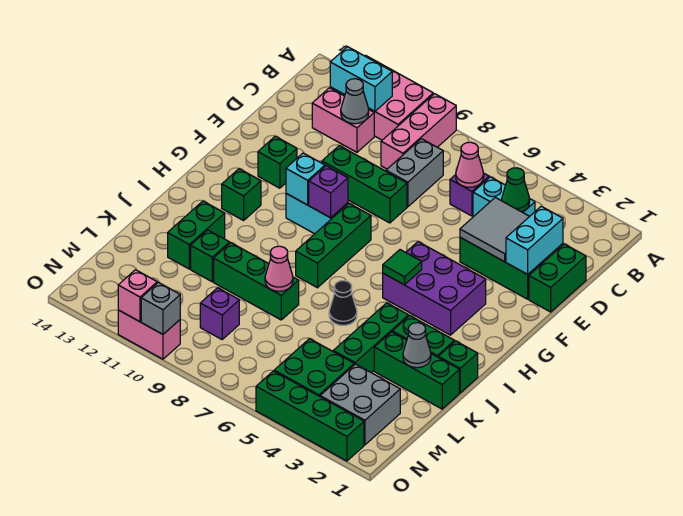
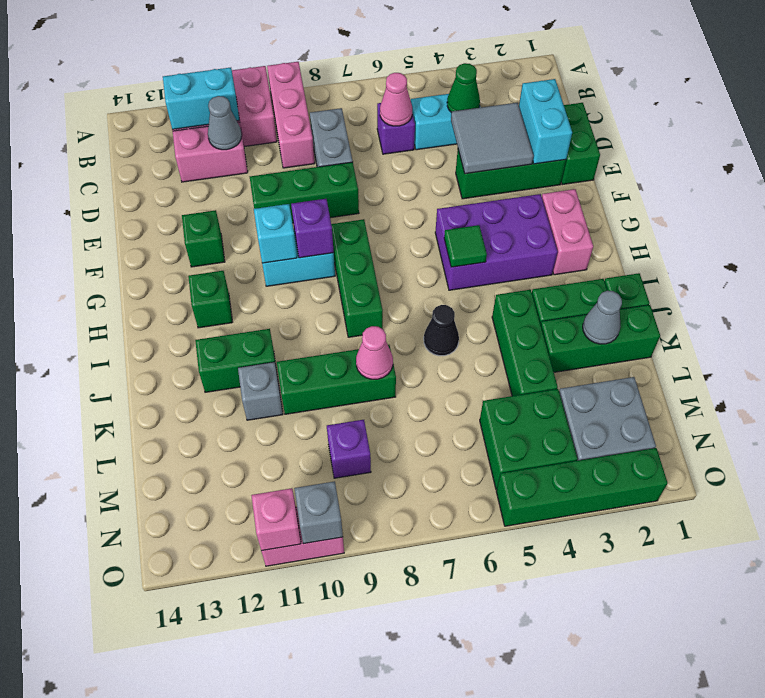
none -> pink brick G2:H2 level 1
green brick J12:K12 level 1 -> green brick J11:J12 level 1
green brick K11 level 1 -> grey brick K11 level 1

